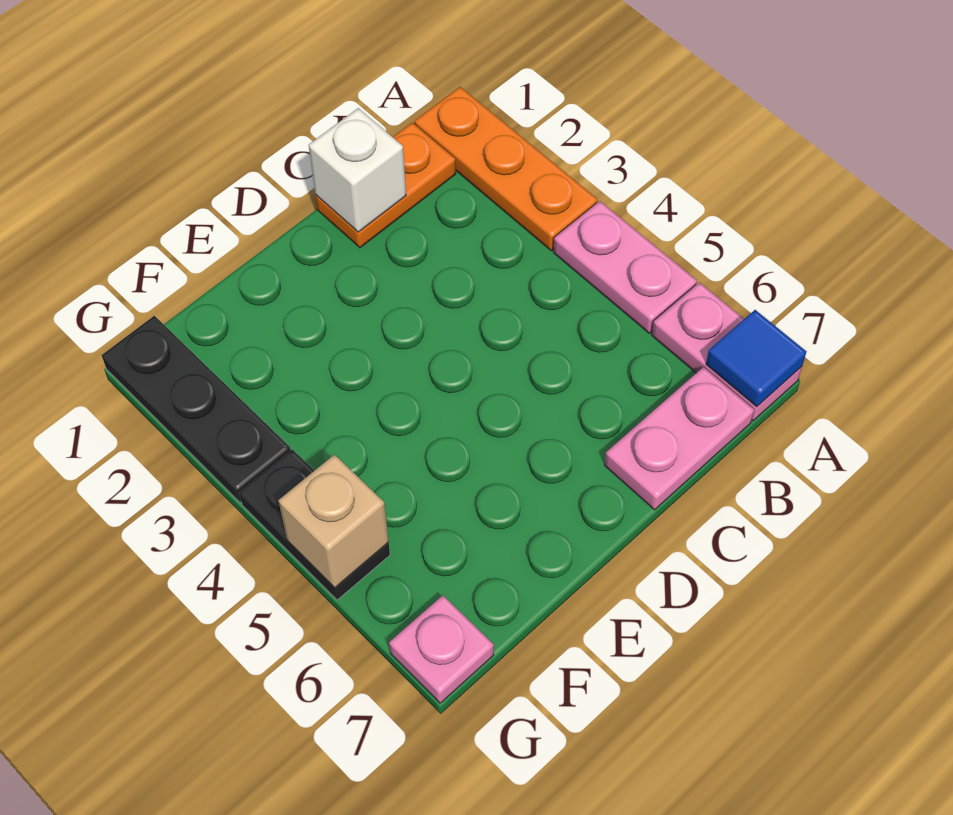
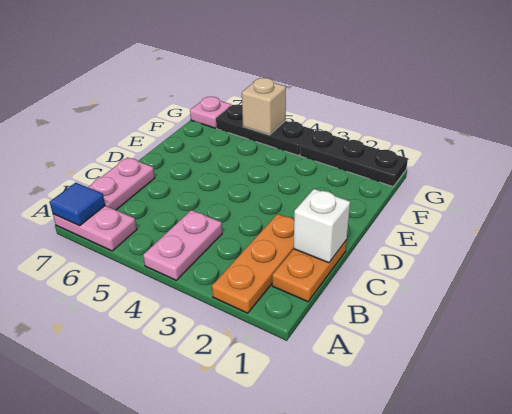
orange plate A1:A3 level 1 -> orange plate A2:C2 level 1
pink plate A4:A5 level 1 -> pink plate A4:B4 level 1
black plate G4:G5 level 1 -> black plate G4:G6 level 1

